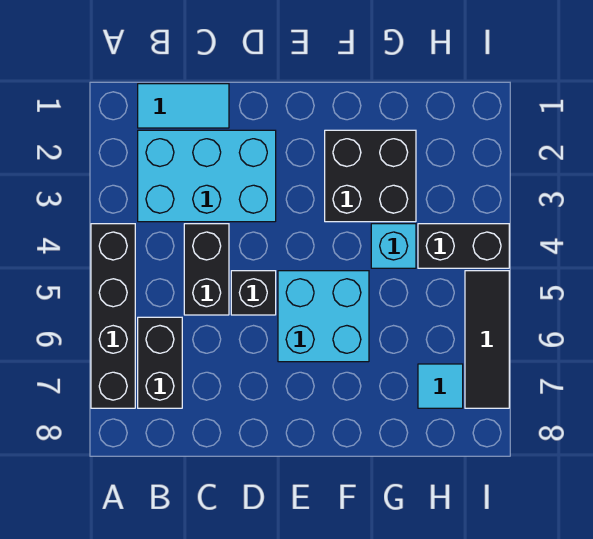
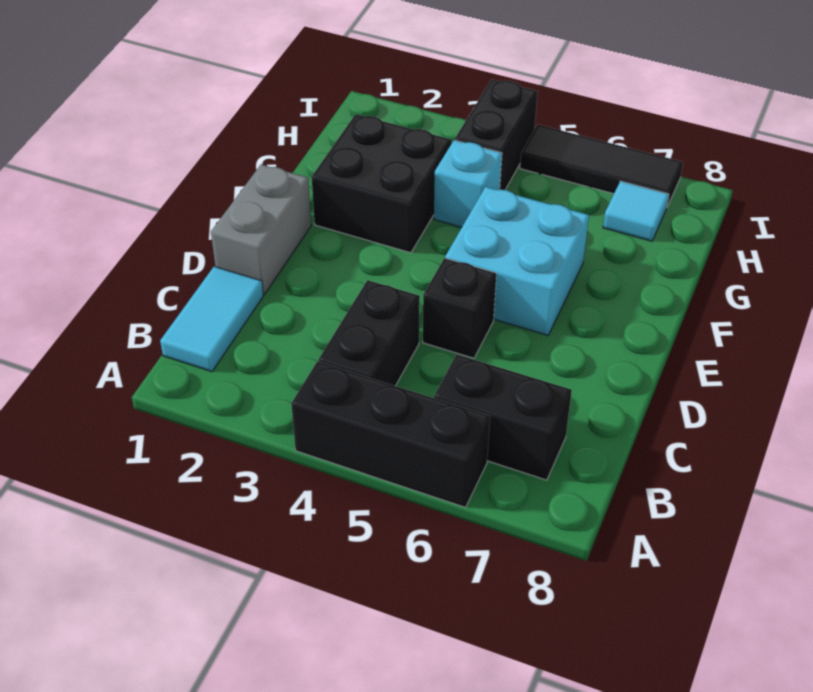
black brick A4:A7 level 1 -> black brick A4:A6 level 1
cyan brick B2:D3 level 1 -> none
black brick C4:C5 level 1 -> black brick B4:C4 level 1
none -> grey brick D1:E1 level 1

